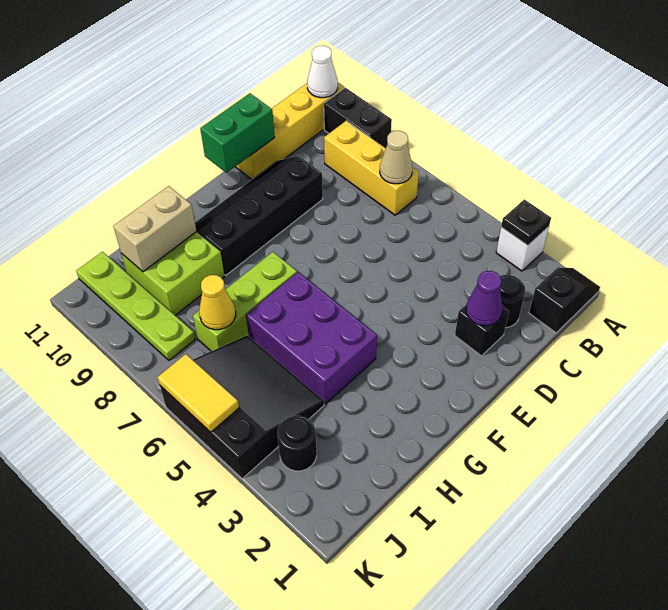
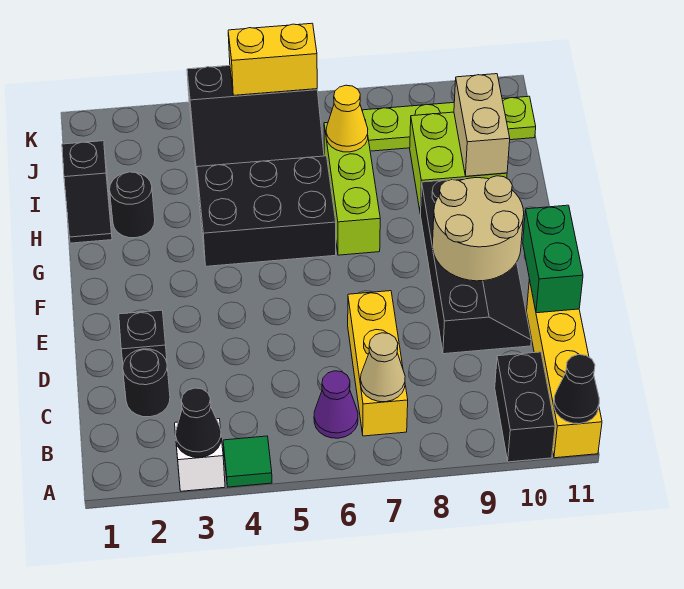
black slope A1:B1 level 1 top B -> black slope H1:I1 level 1 top I
black plate A3 level 2 -> black cone A3 level 2
none -> green tile A4 level 1
black brick A9:A10 level 1 -> black brick A10:B10 level 1
white cone A11 level 2 -> black cone A11 level 2
yellow brick B7:B9 level 1 -> yellow brick B7:D7 level 1
purple cone D2 level 2 -> purple cone B6 level 1
none -> tan round brick E9:F10 level 2
purple brick G4:H6 level 1 -> black brick G4:H6 level 1
black round brick J3 level 1 -> black round brick H2 level 1
yellow tile K5:K6 level 2 -> yellow brick K5:K6 level 2

